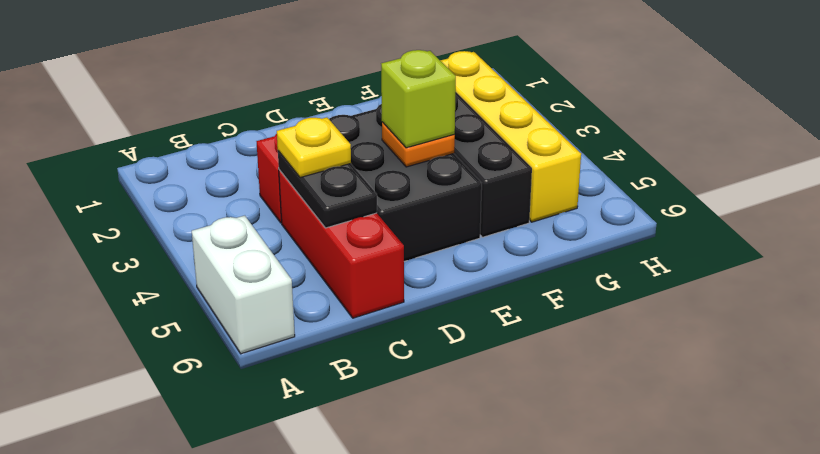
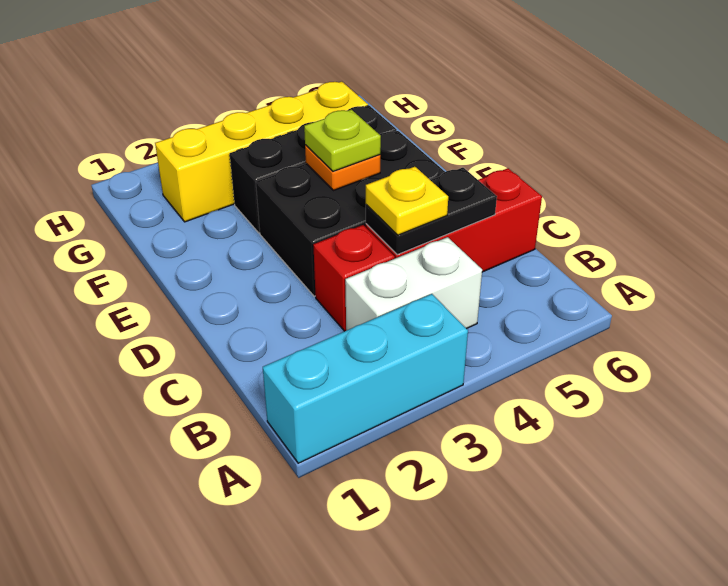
none -> cyan brick A1:A3 level 1
white brick A5:A6 level 1 -> white brick B3:B4 level 1
lime brick E4 level 3 -> lime plate E4 level 3

